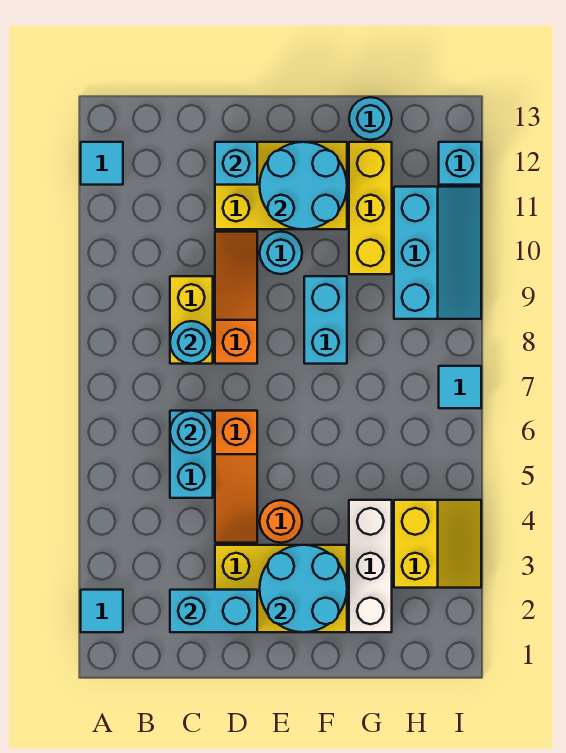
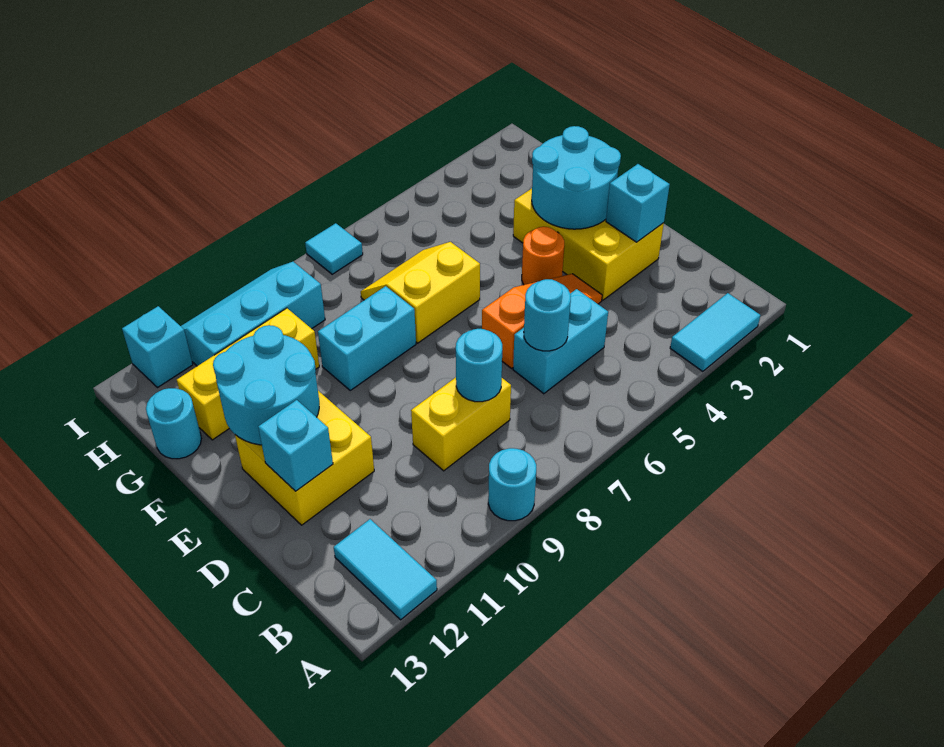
cyan tile A2 level 1 -> cyan tile A2:A3 level 1
cyan tile A12 level 1 -> cyan tile A12:B12 level 1
cyan brick C2:D2 level 2 -> cyan brick D2 level 2
orange slope D8:D10 level 1 top 8 -> none
yellow brick D11:F12 level 1 -> yellow brick D11:E12 level 1
cyan round brick E10 level 1 -> cyan round brick A9 level 1
white brick G2:G4 level 1 -> none
yellow slope H3:I4 level 1 top H -> yellow slope F6:G7 level 1 top F

